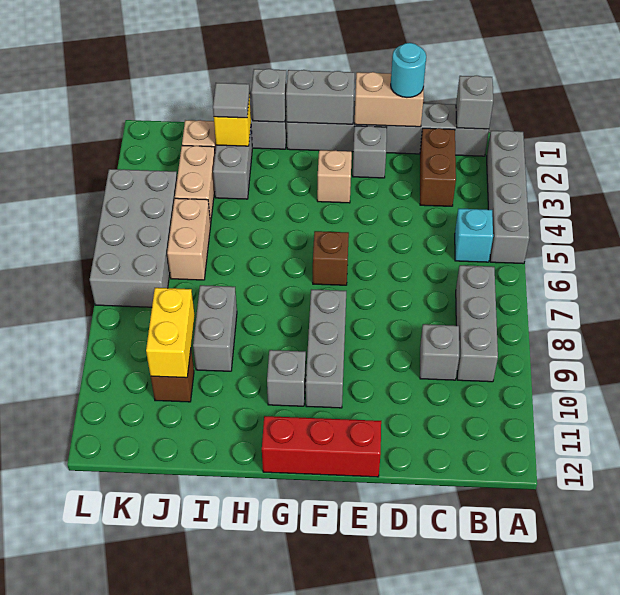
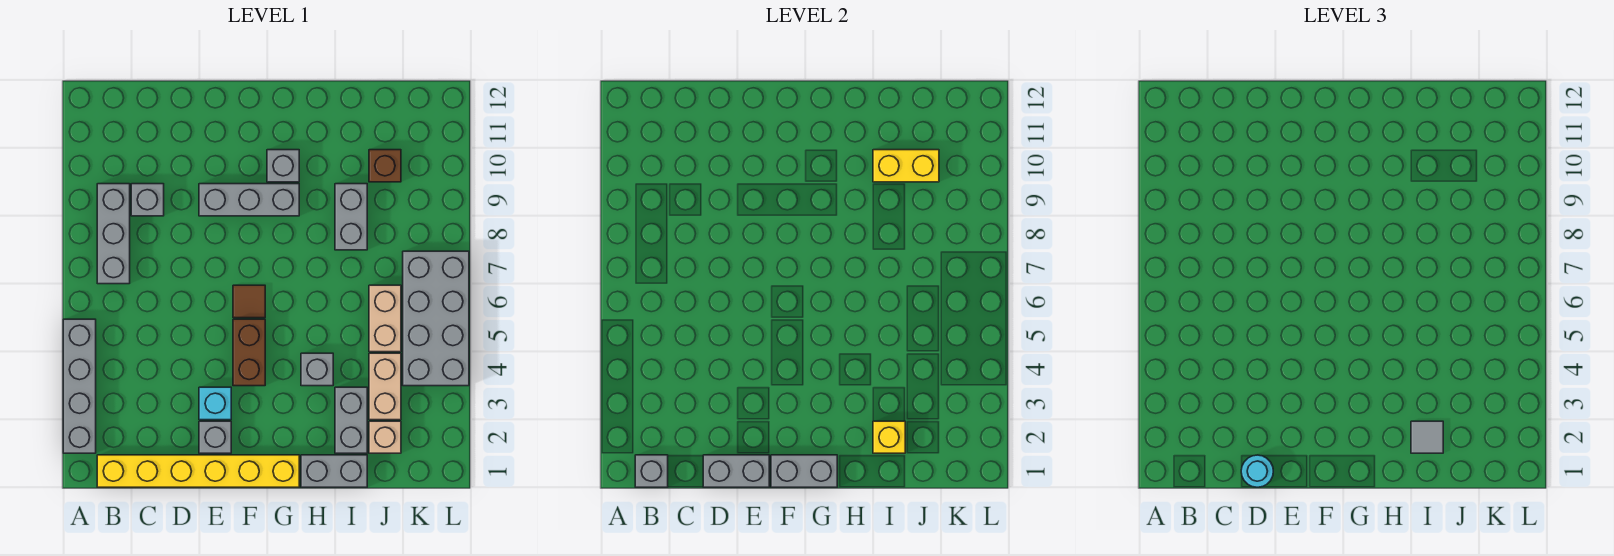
grey brick B1:G1 level 1 -> yellow brick B1:G1 level 1
cyan brick B5 level 1 -> cyan brick E3 level 1
brown brick C2:C3 level 1 -> brown brick F4:F5 level 1
tan brick D1:E1 level 2 -> grey brick D1:E1 level 2
red brick E12:G12 level 1 -> none
tan brick F3 level 1 -> none
brown brick F6 level 1 -> brown tile F6 level 1
grey brick F8:F10 level 1 -> grey brick E9:G9 level 1
grey brick H1 level 2 -> grey brick H4 level 1
yellow brick J9:J10 level 2 -> yellow brick I10:J10 level 2

